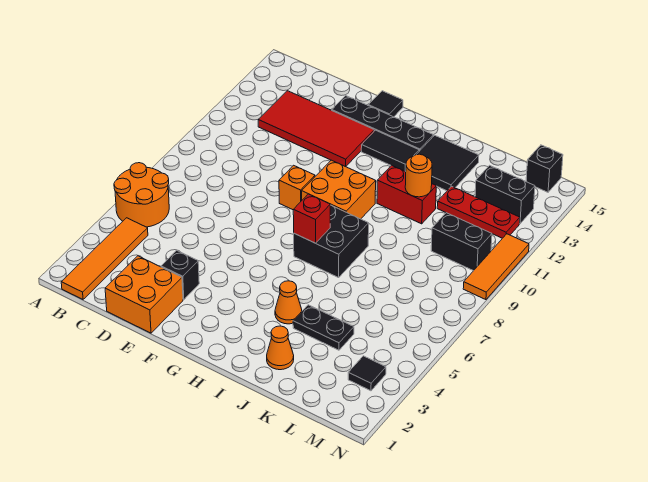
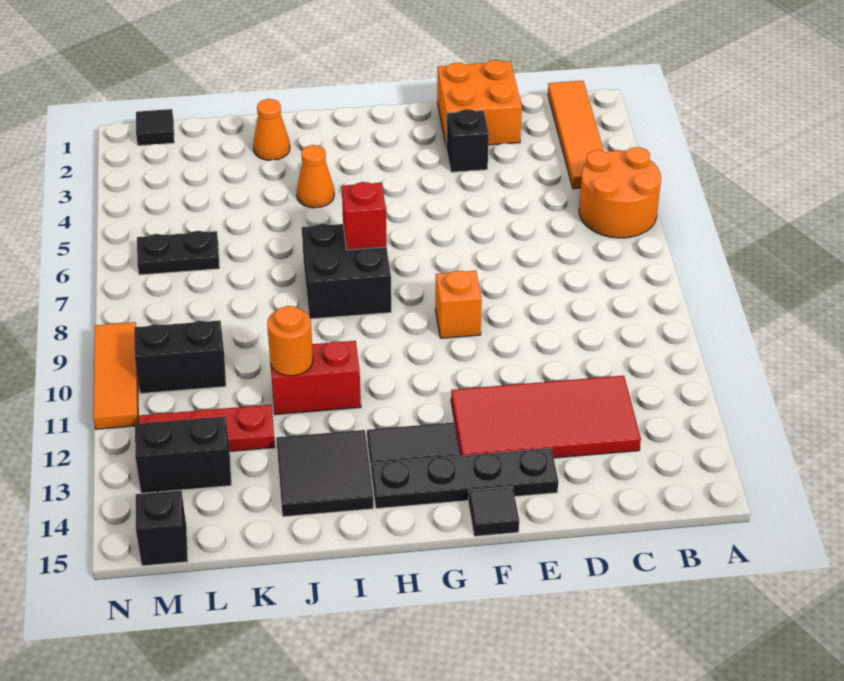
orange brick G9:H10 level 1 -> none
black plate J4:K4 level 1 -> black plate L6:M6 level 1
black tile M3 level 1 -> black tile M1 level 1

